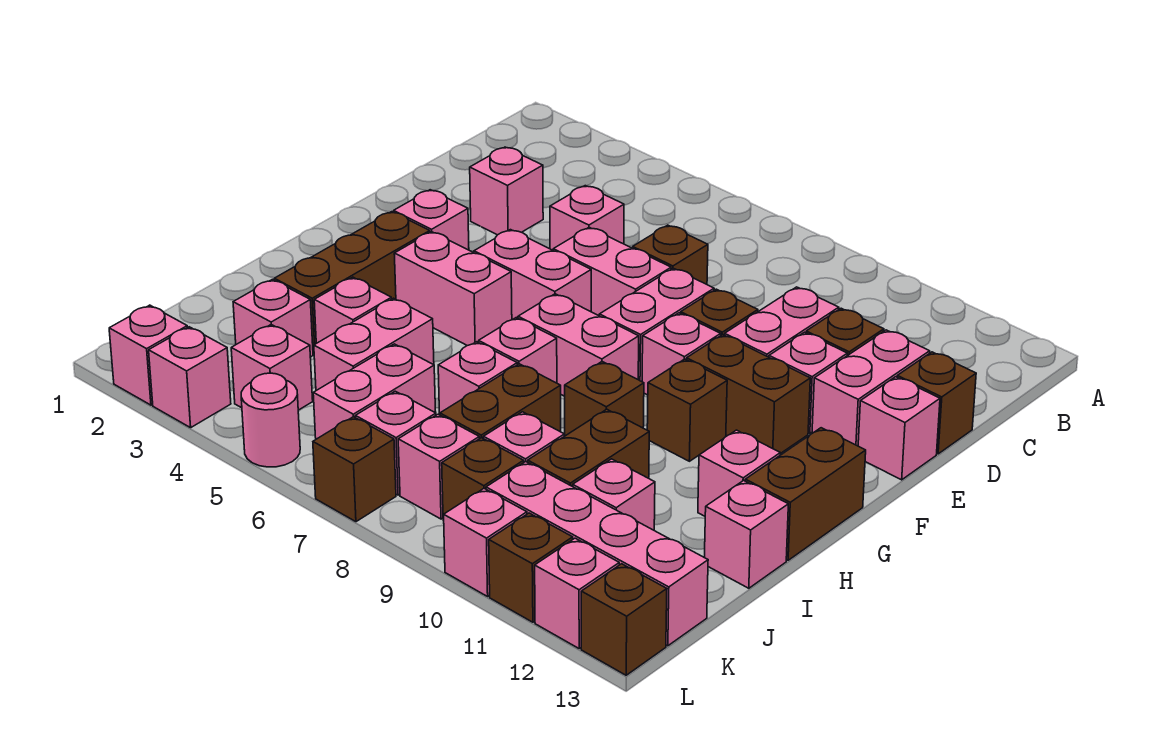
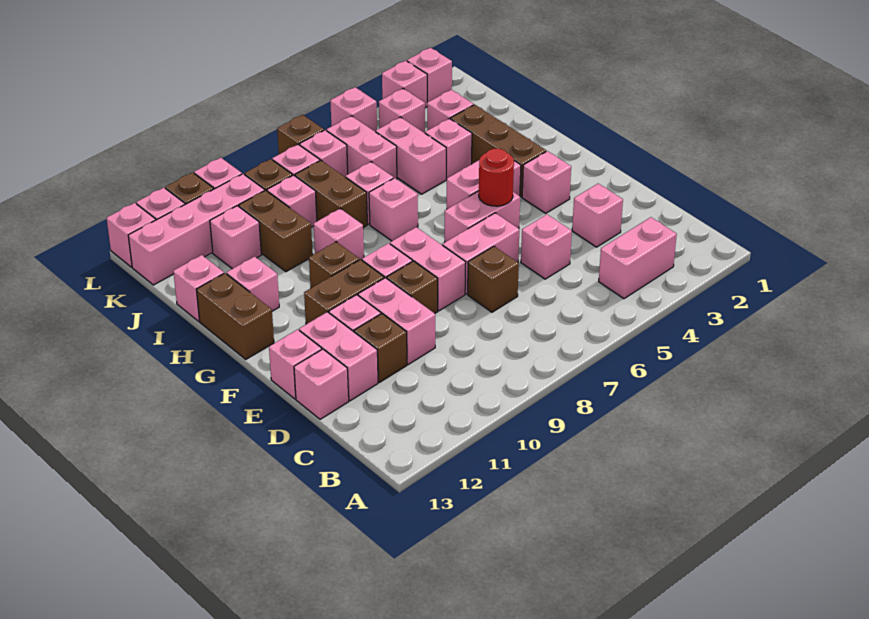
brown brick D13 level 1 -> pink brick D13 level 1
none -> red round brick F5 level 2
pink brick G7:G8 level 1 -> pink brick B3:B4 level 1
brown brick H9 level 1 -> pink brick H9 level 1
pink round brick L5 level 1 -> pink brick L5 level 1
brown brick L13 level 1 -> pink brick L13 level 1

